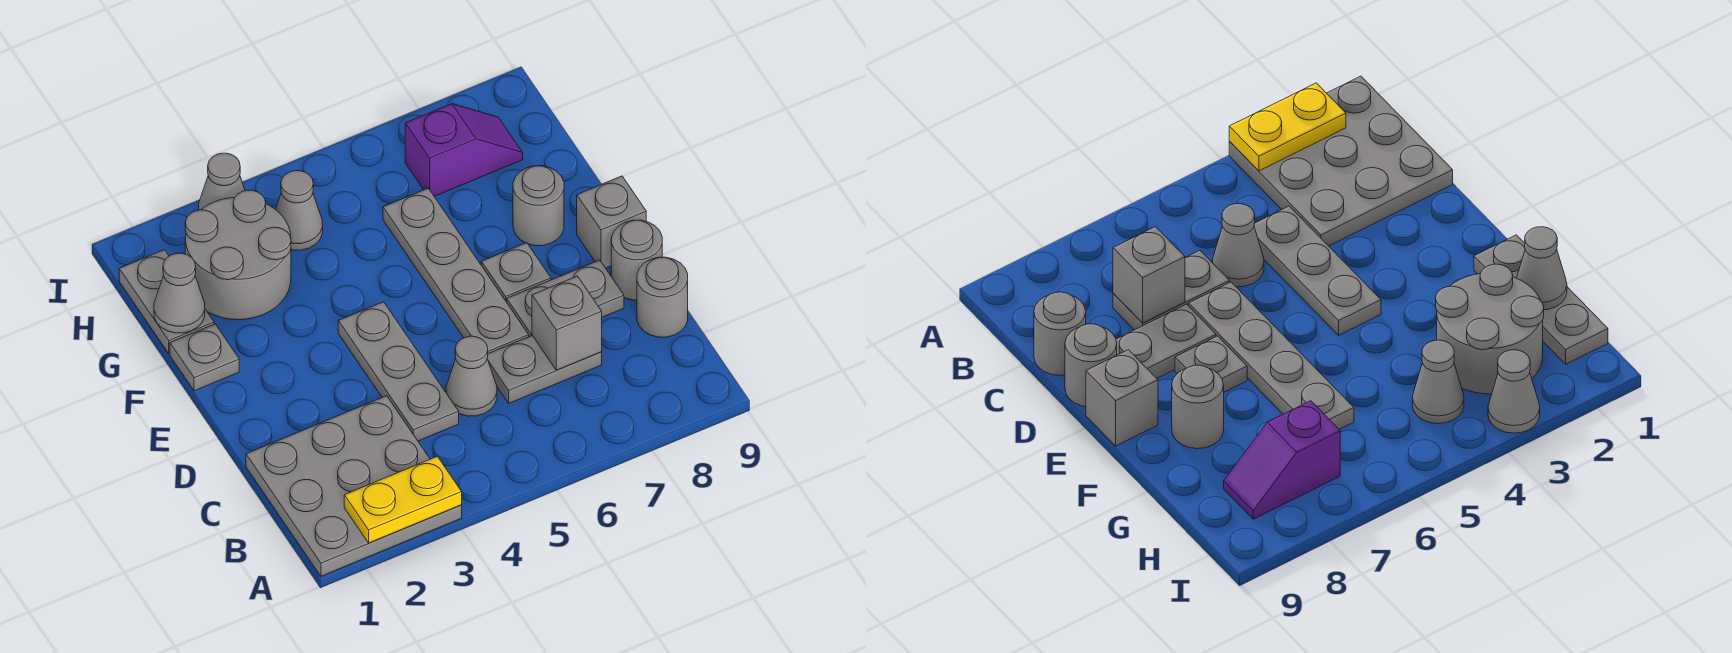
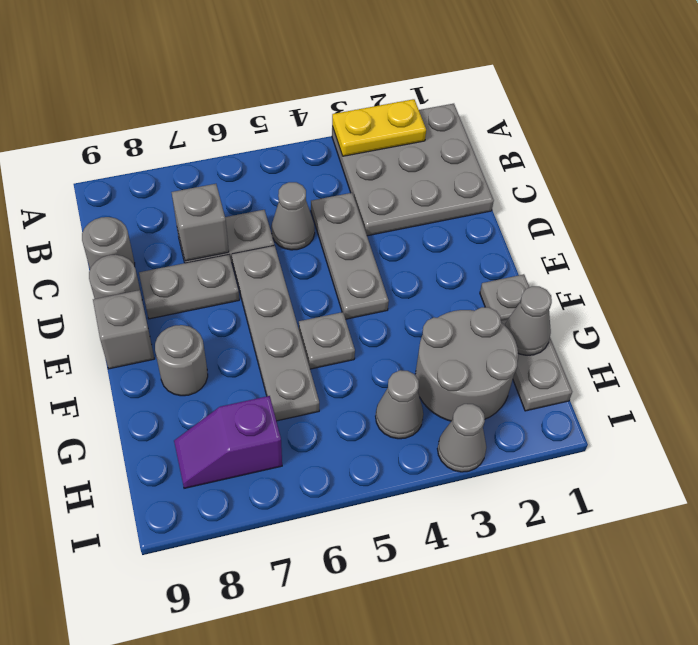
grey plate E7 level 1 -> grey plate F5 level 1

